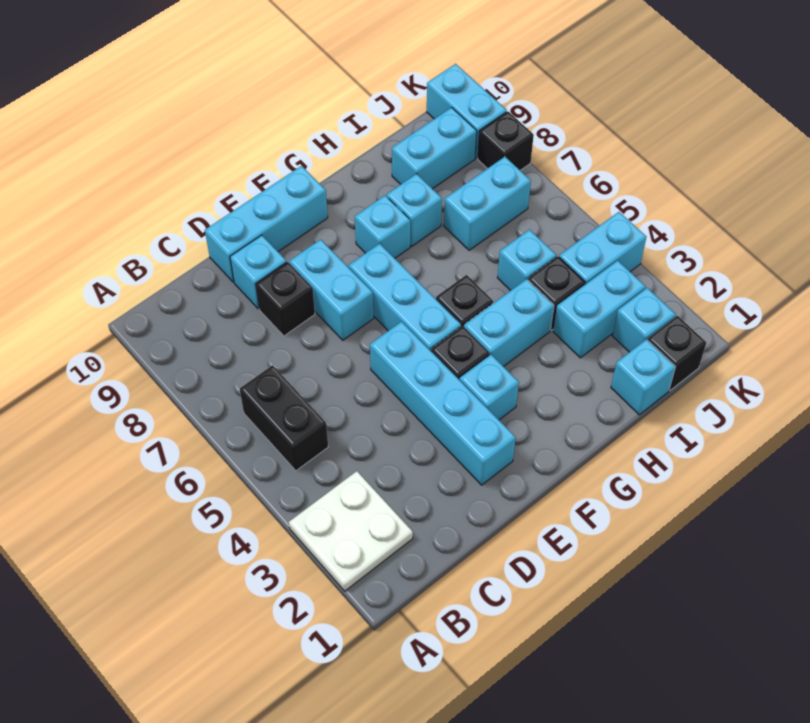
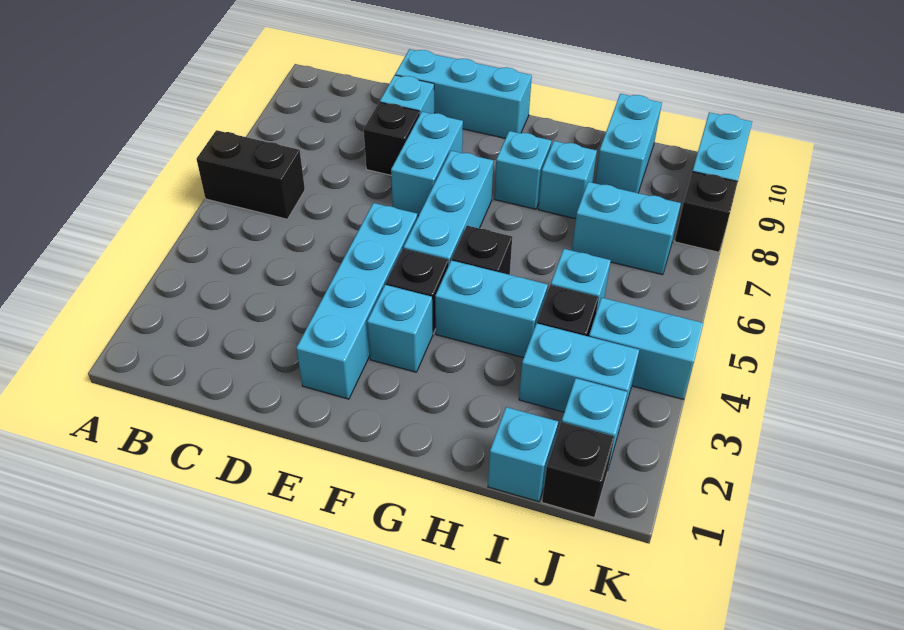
white plate A2:B3 level 1 -> none
black brick B5:B6 level 1 -> black brick A6:B6 level 1
cyan brick I9:J9 level 1 -> cyan brick I9:I10 level 1

